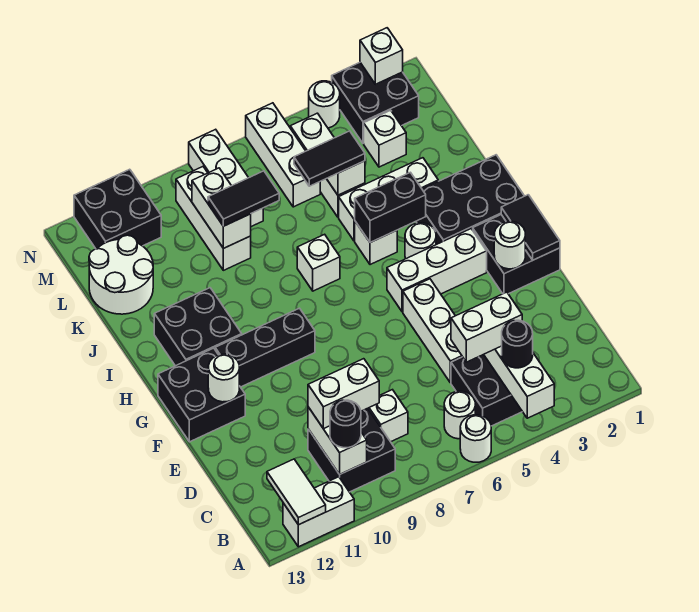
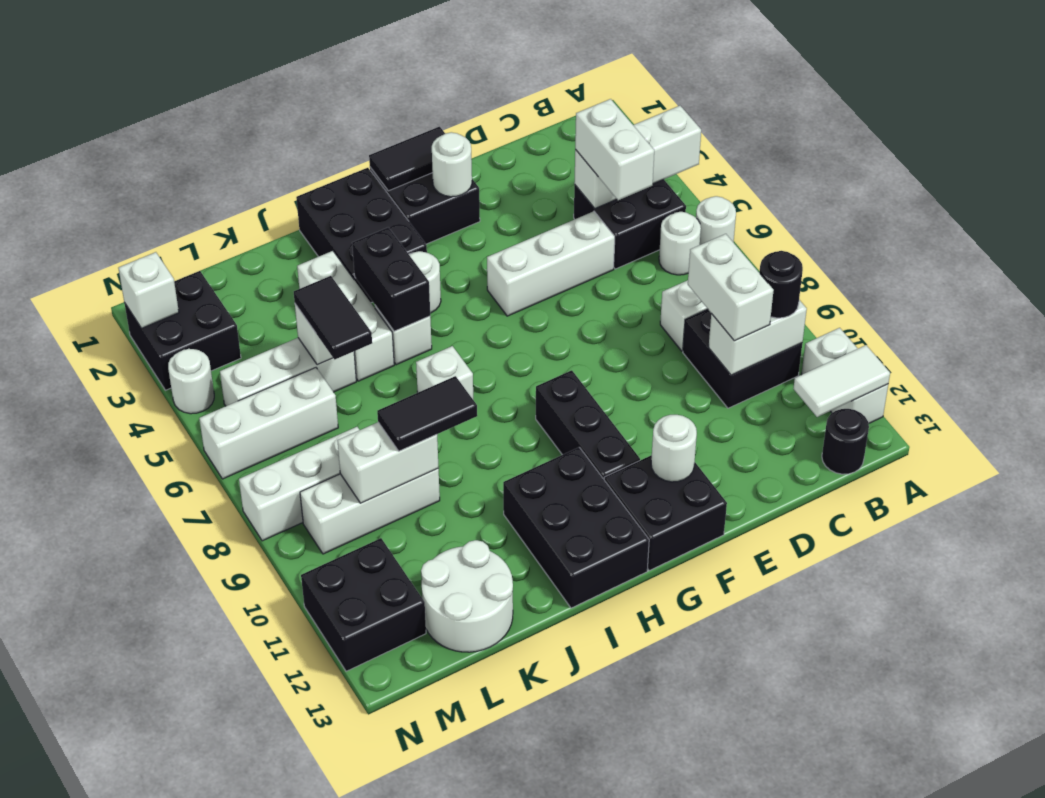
black round brick B4 level 3 -> black round brick B13 level 1
white brick G3:G5 level 1 -> none
black brick H11:I12 level 1 -> black brick H11:I13 level 1
black tile K8:K9 level 3 -> black tile J9:K9 level 3
white brick L3 level 1 -> none

